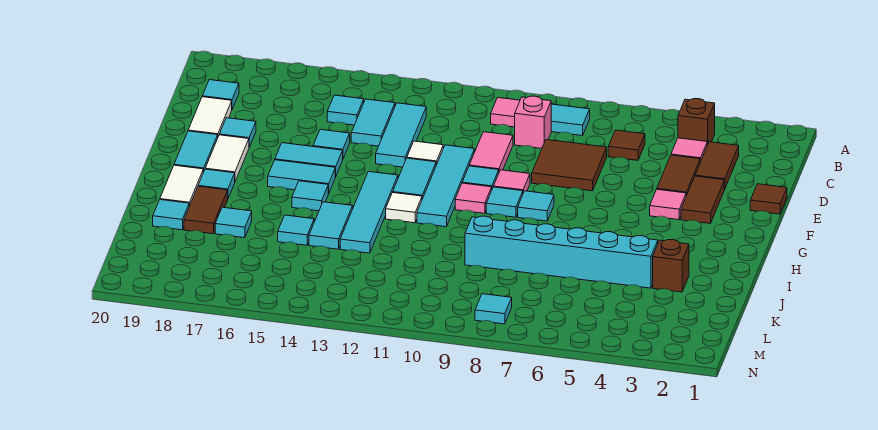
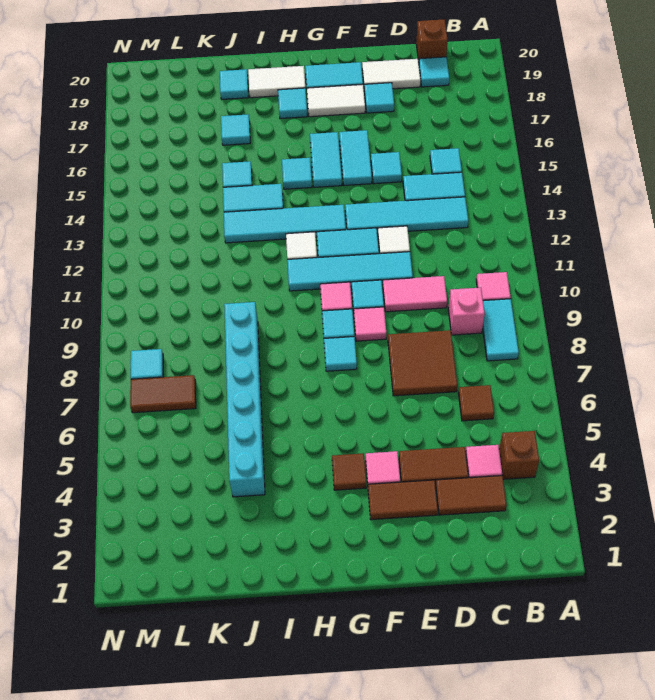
cyan tile C13:E13 level 1 -> cyan tile C13:F13 level 1
brown tile E1 level 1 -> brown tile G4 level 1
brown tile I18:J18 level 1 -> brown tile L7:M7 level 1
brown brick J3 level 1 -> brown brick C20 level 1

